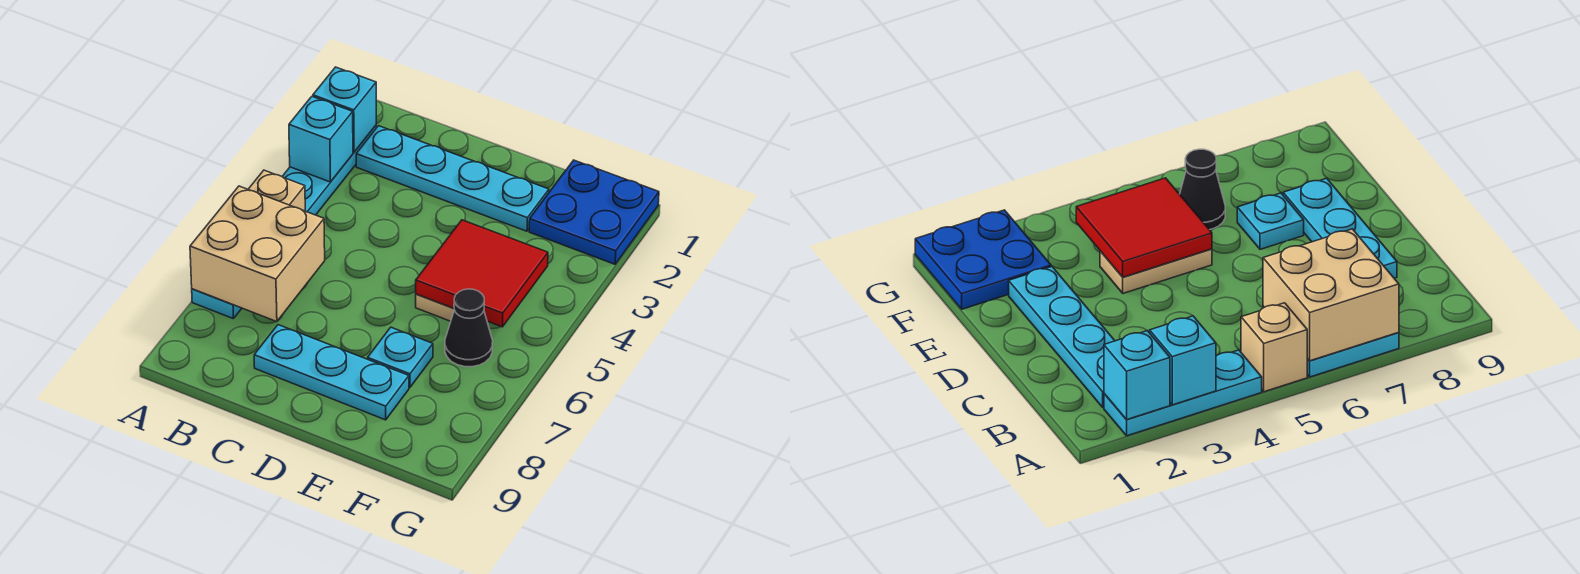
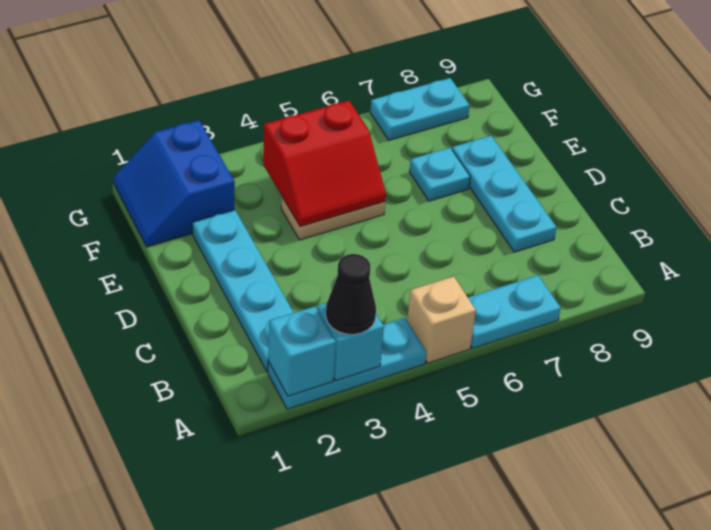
tan brick A6:B7 level 2 -> none
red tile E4:F5 level 2 -> red slope E4:F5 level 2 top F
blue plate F1:G2 level 1 -> blue slope F1:G2 level 1 top 2
black cone F6 level 1 -> black cone A3 level 3
none -> cyan plate G7:G8 level 1

